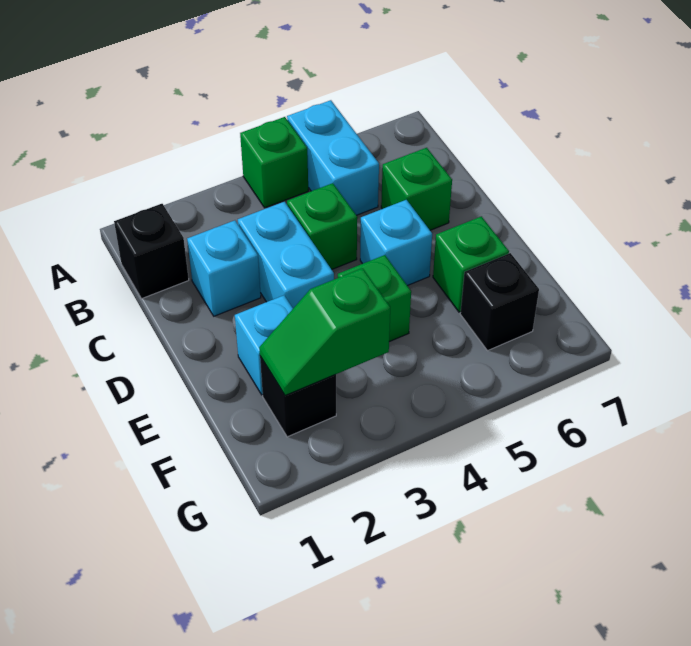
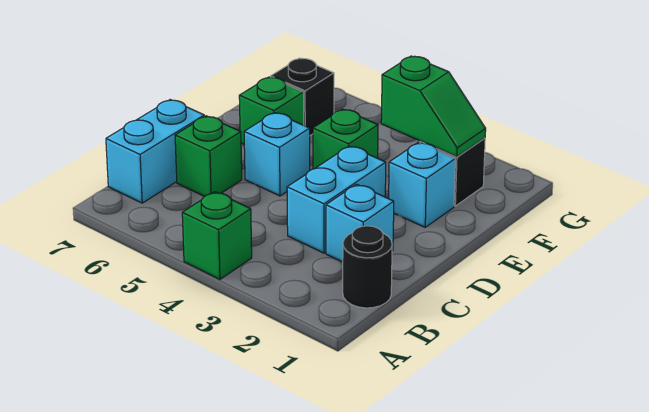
cyan brick A5:B5 level 1 -> cyan brick B7:C7 level 1
black brick B1 level 1 -> black round brick B1 level 1
green brick C4 level 1 -> none

